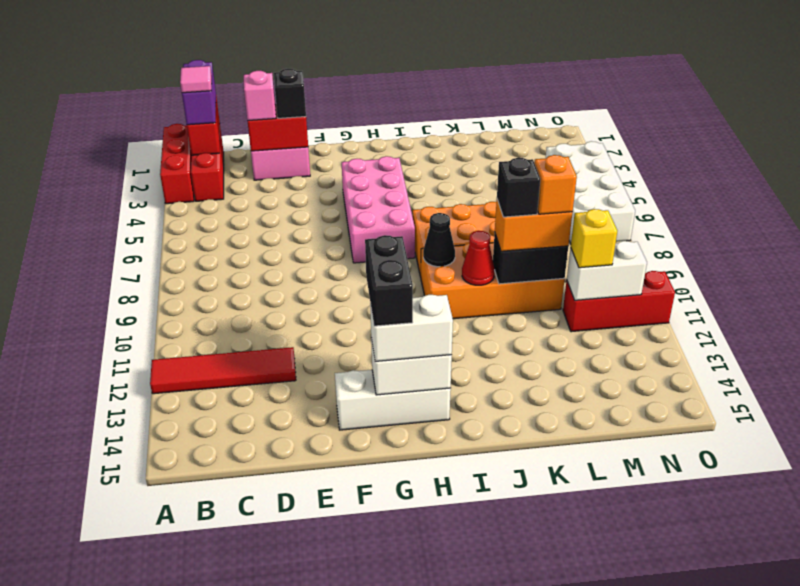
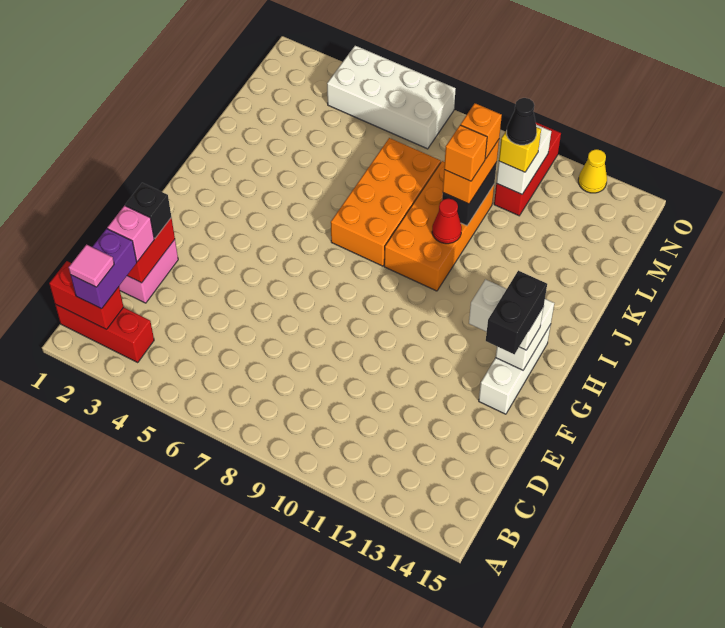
red brick A1:A3 level 1 -> none
red tile A12:D12 level 1 -> none
purple brick B1:B2 level 3 -> purple brick B2:C2 level 3
pink brick G4:H7 level 1 -> none
black brick G13:G14 level 4 -> black brick F14:G14 level 4
white brick G14:H14 level 3 -> white brick G13:G14 level 3
black cone I9 level 2 -> black cone M11 level 4
black brick K10 level 4 -> orange brick K10 level 4
none -> yellow cone O13 level 1

